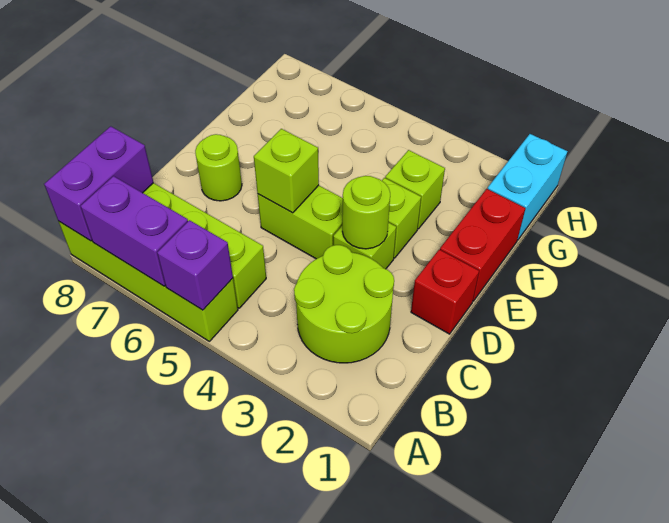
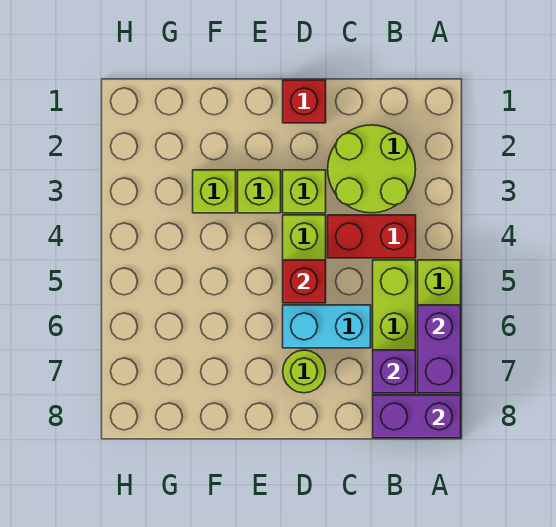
purple brick A5 level 2 -> purple brick B7 level 2
lime round brick D3 level 2 -> none
lime brick D5 level 2 -> red brick D5 level 2
red brick E1:F1 level 1 -> red brick B4:C4 level 1
cyan brick G1:H1 level 1 -> cyan brick C6:D6 level 1

